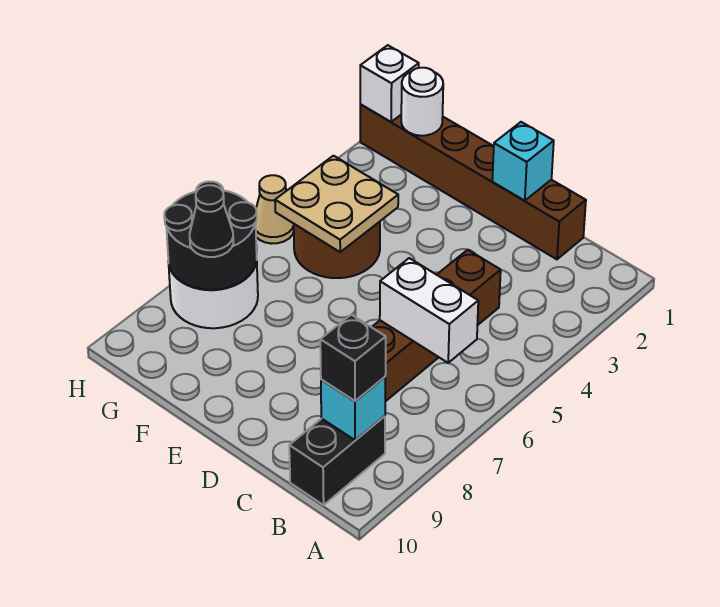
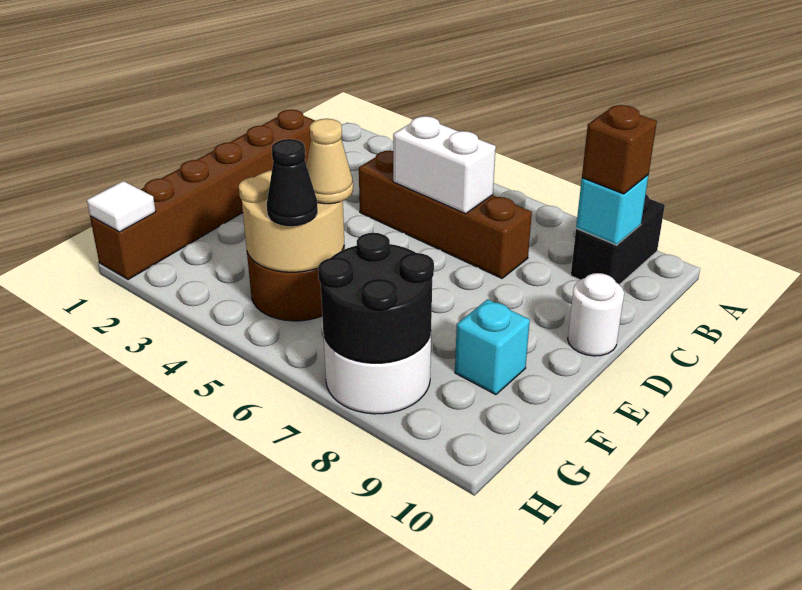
white brick B6:C6 level 2 -> white brick C5:C6 level 2
black brick B9:B10 level 1 -> black brick A9:B9 level 1
black brick B9 level 3 -> brown brick B9 level 3
cyan brick D1 level 2 -> cyan brick F9 level 1
tan plate F4:G5 level 2 -> tan round brick F4:G5 level 2
white round brick G1 level 2 -> white round brick D10 level 1
black cone G8 level 3 -> black cone G5 level 3
white brick H1 level 2 -> white tile H1 level 2
tan cone H5 level 1 -> tan cone F5 level 3

